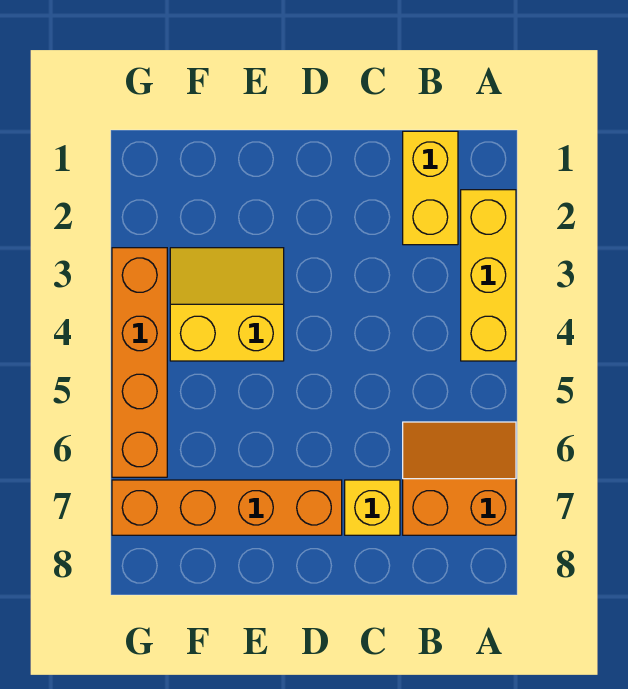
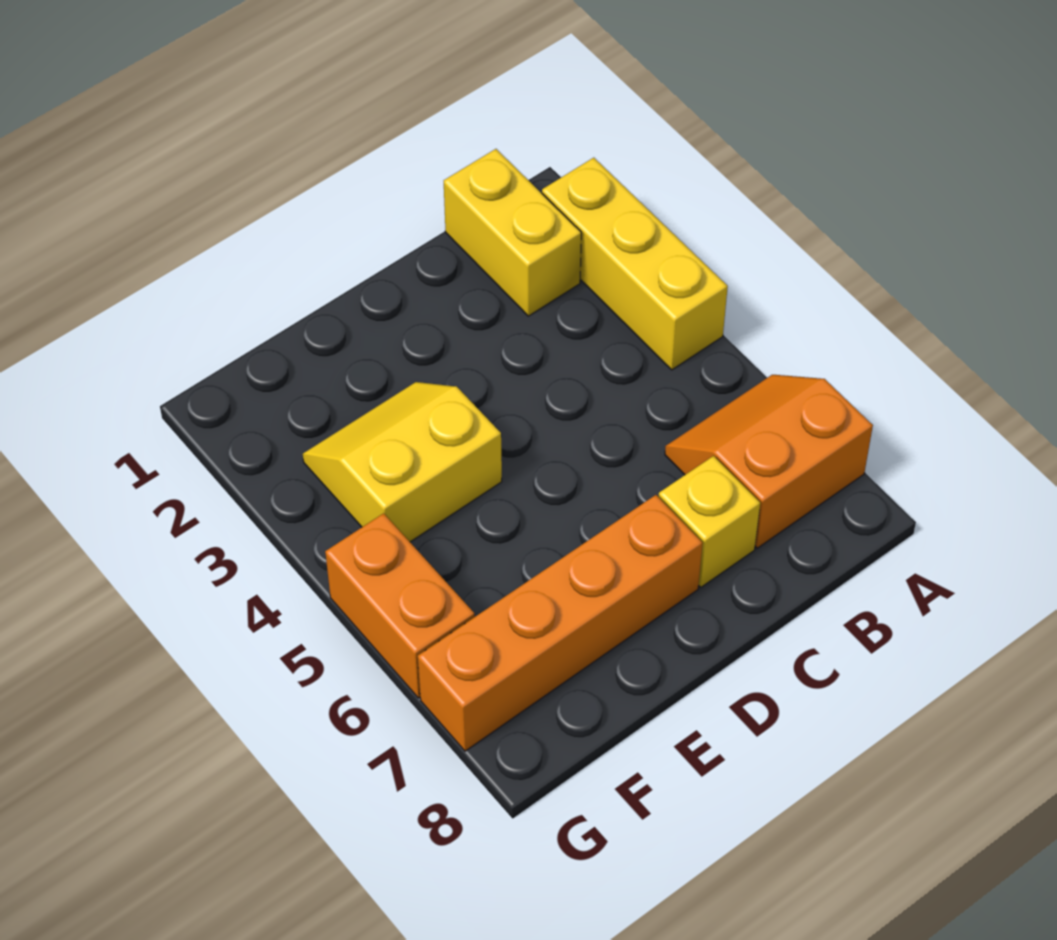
orange brick G3:G6 level 1 -> orange brick G5:G6 level 1

